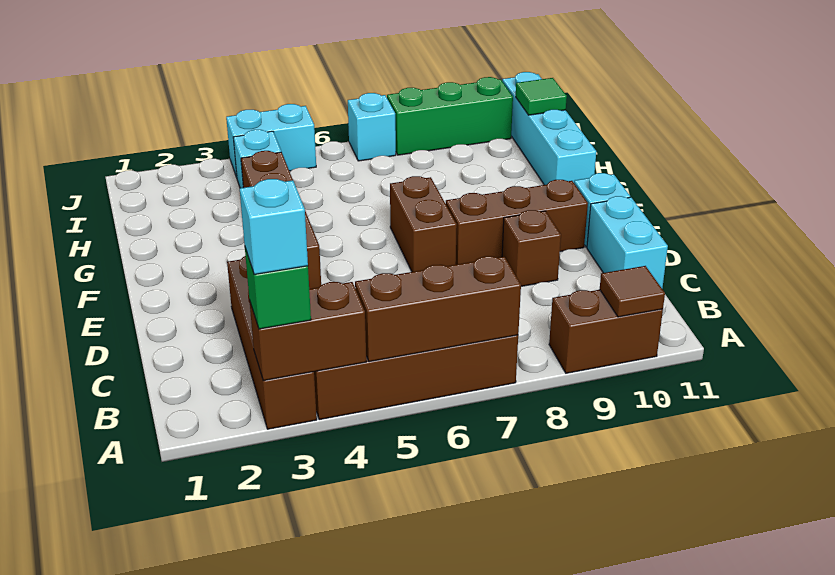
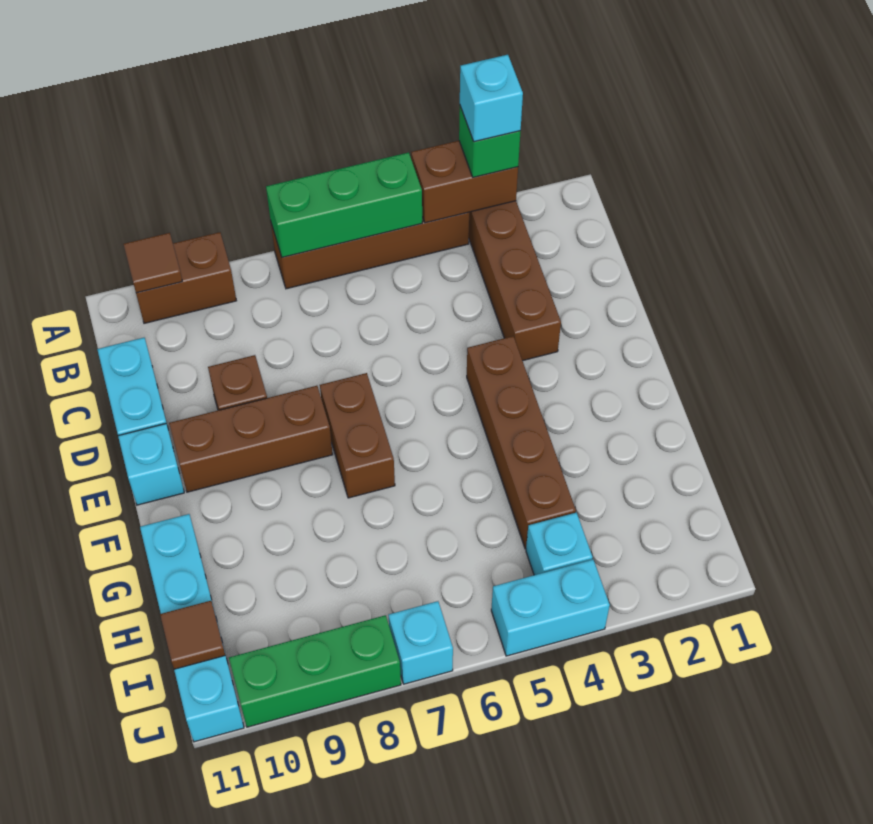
brown brick A5:A7 level 2 -> green brick A5:A7 level 2
green tile I11 level 2 -> brown tile I11 level 2

